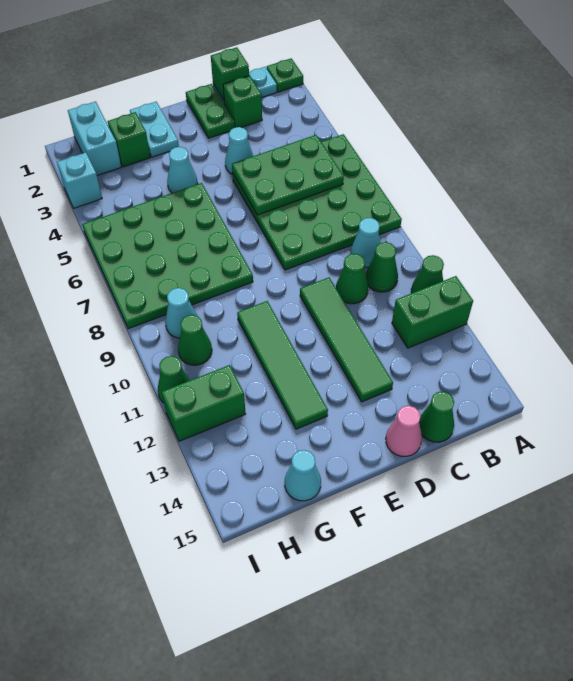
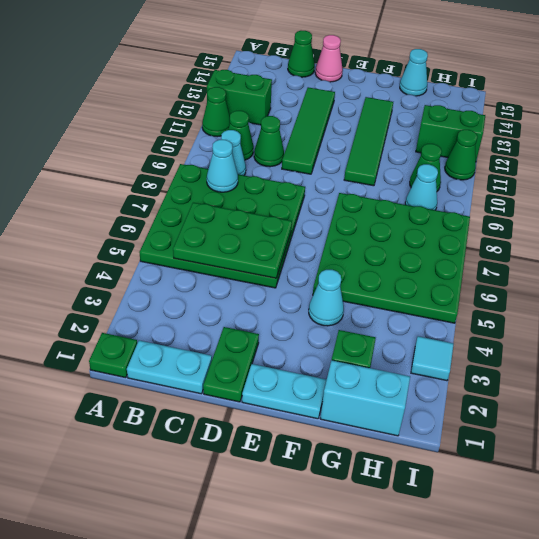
green brick C1 level 2 -> none
green brick C2 level 1 -> none
cyan cone D4 level 1 -> cyan cone B8 level 2
cyan plate F1:F2 level 1 -> cyan plate E1:F1 level 1
cyan brick H1:H2 level 1 -> cyan brick G1:H1 level 1
cyan brick I3 level 1 -> cyan tile I3 level 1

